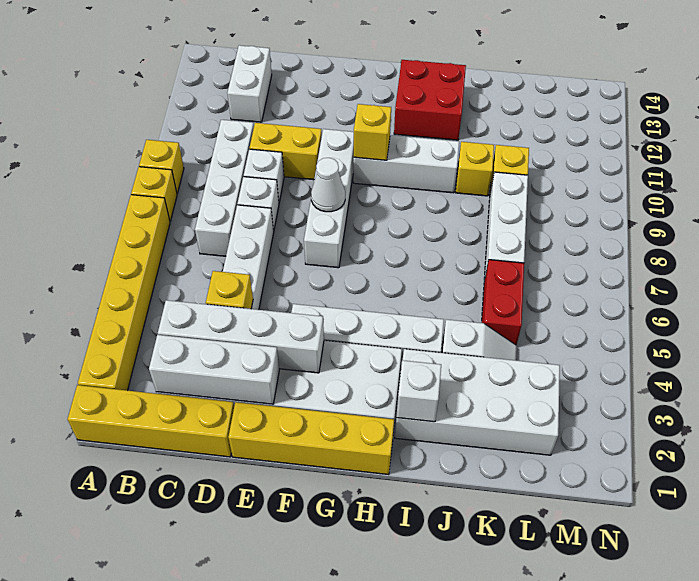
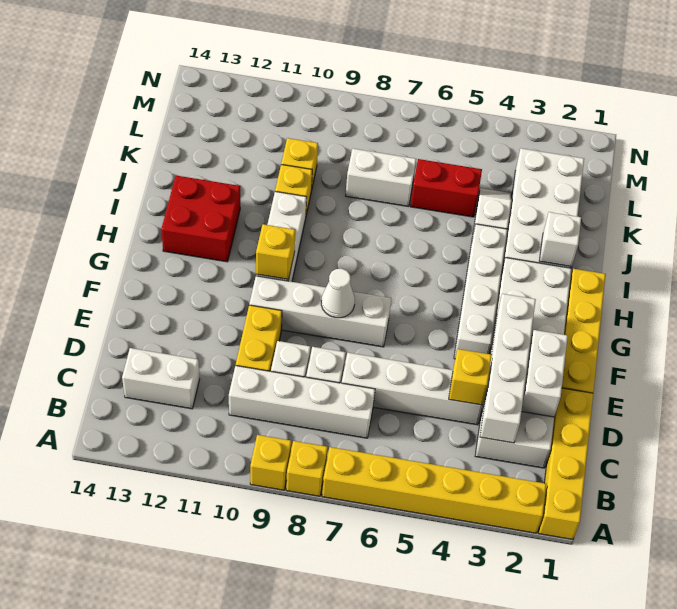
white brick C2:E2 level 2 -> white brick D2:E2 level 2
white brick K7:K9 level 1 -> white brick K7:K8 level 1

